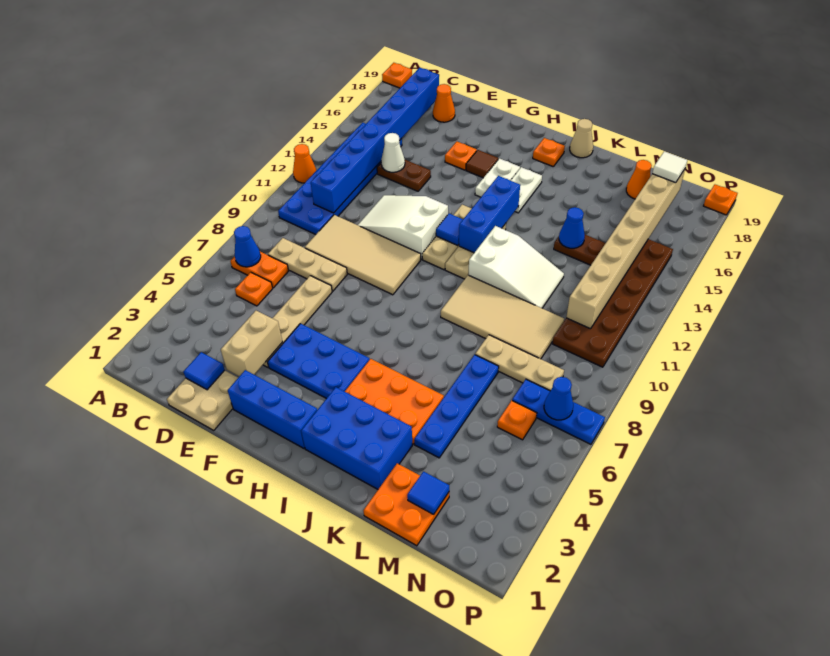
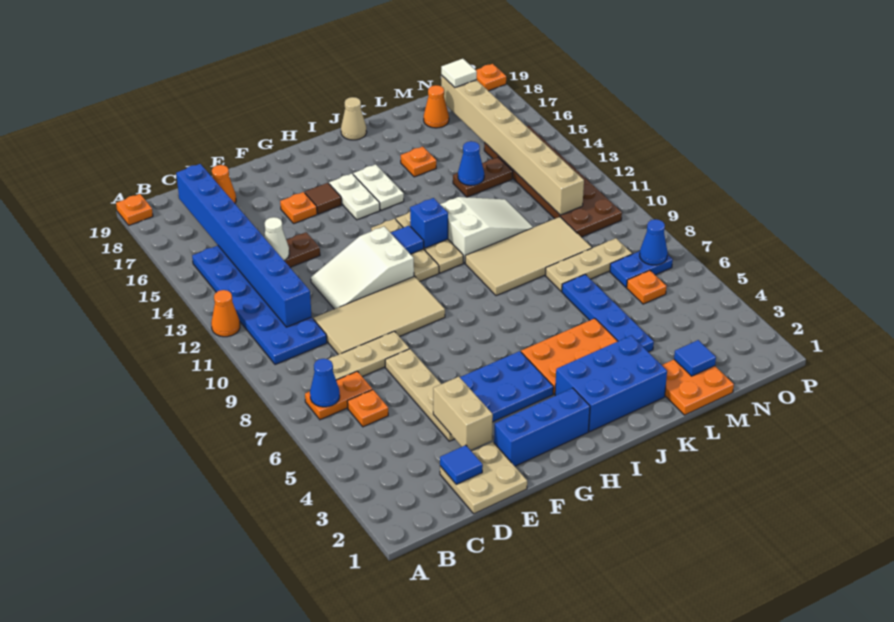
blue brick I12:I14 level 2 -> blue brick I12 level 2
orange plate I18 level 1 -> orange plate K16 level 1
blue plate N7:P7 level 1 -> blue plate N7:O7 level 1

